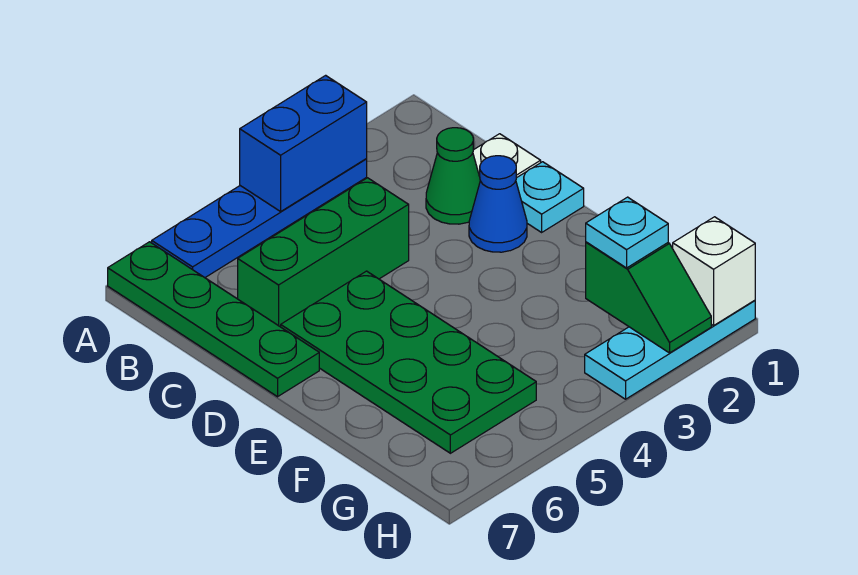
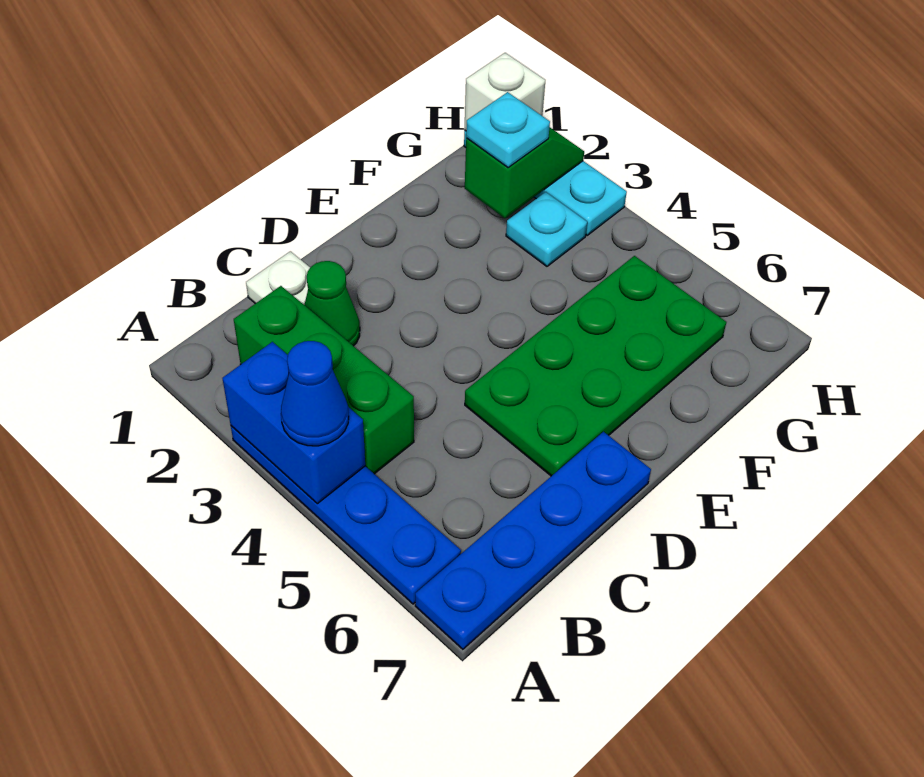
green plate A7:D7 level 1 -> blue plate A7:D7 level 1
green brick C4:C6 level 1 -> green brick B2:B4 level 1
cyan plate D1 level 1 -> cyan plate G3 level 1
blue cone D2 level 1 -> blue cone A4 level 3

